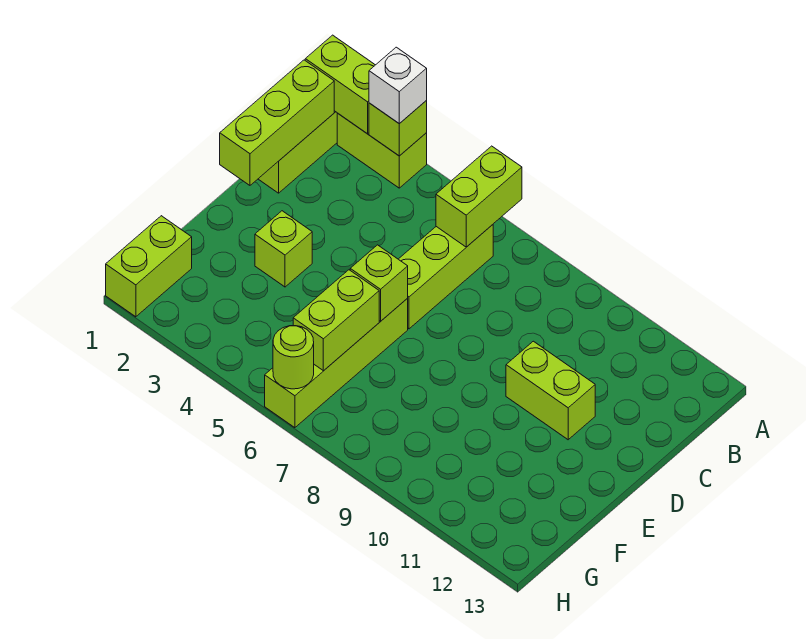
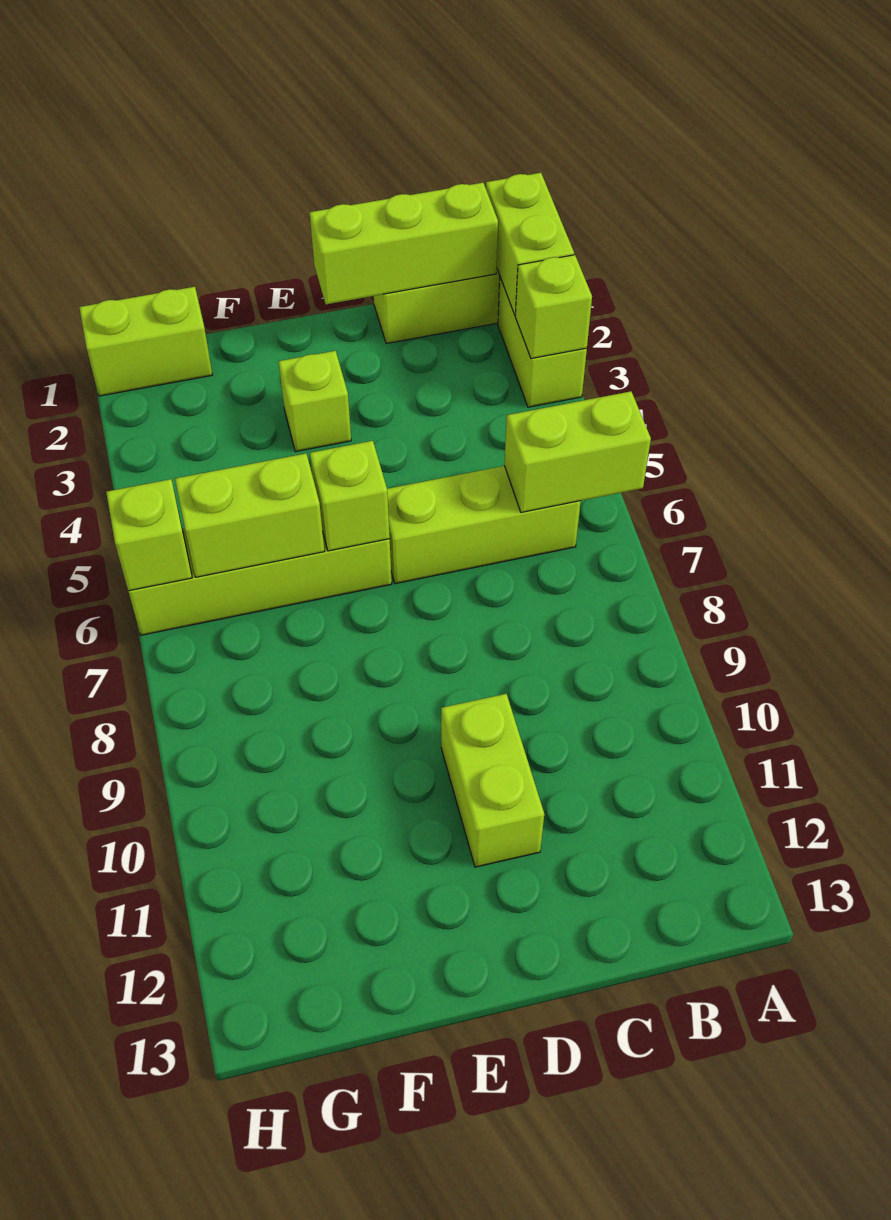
white brick A3 level 3 -> none
lime round brick H6 level 2 -> lime brick H6 level 2

